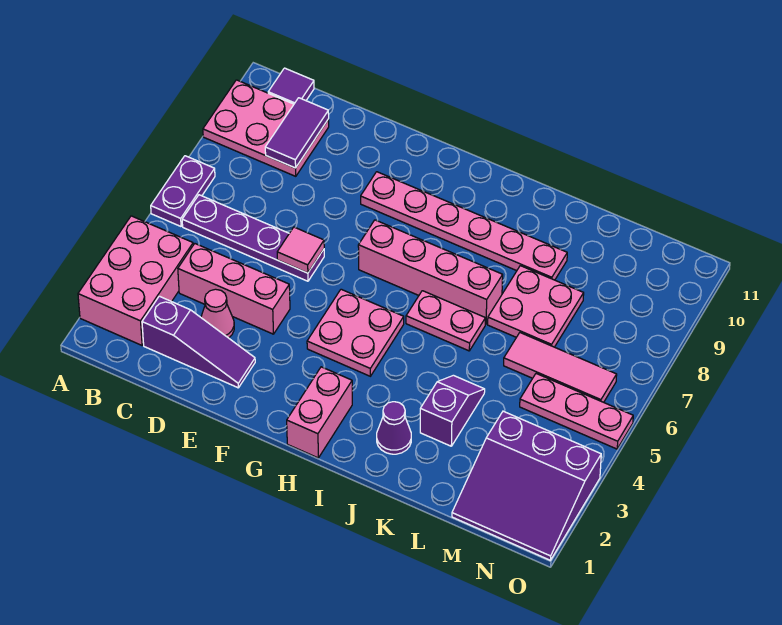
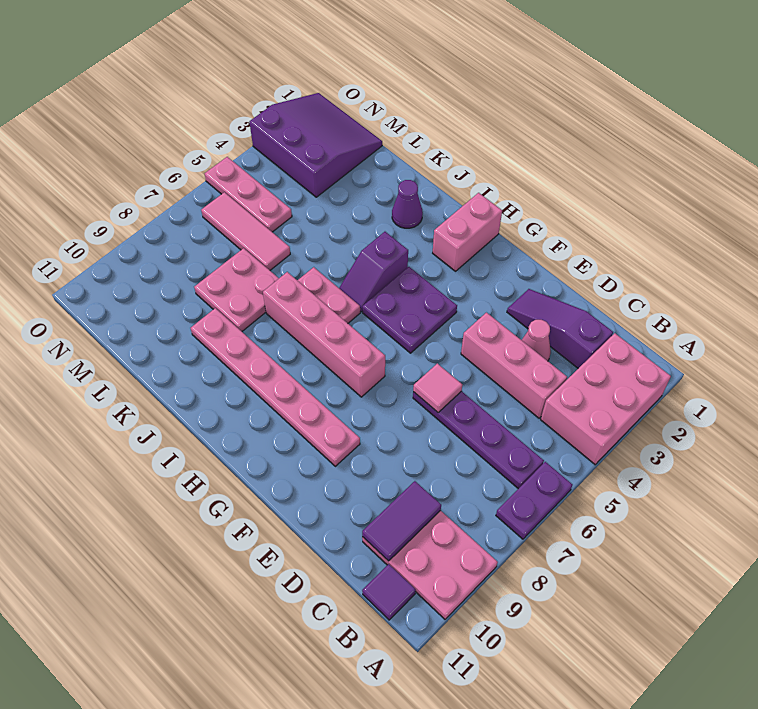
pink plate G4:H5 level 1 -> purple plate G4:H5 level 1
purple slope K3:K4 level 1 top 3 -> purple slope I4:I5 level 1 top 4

